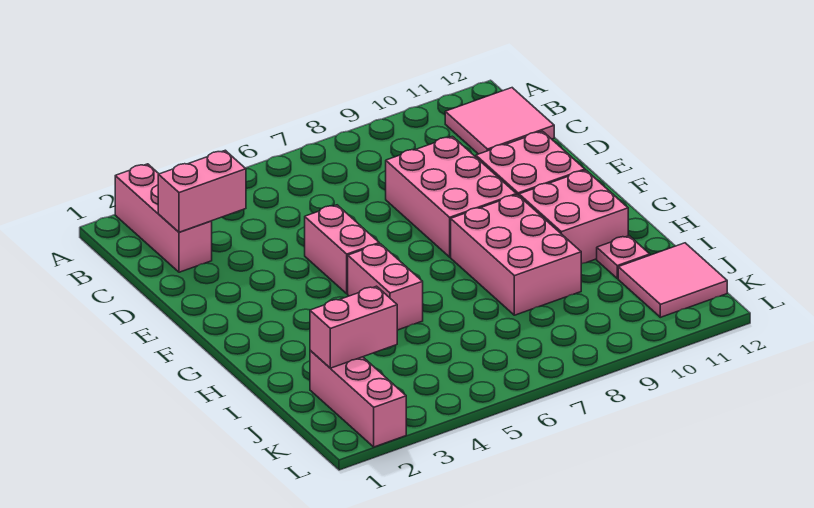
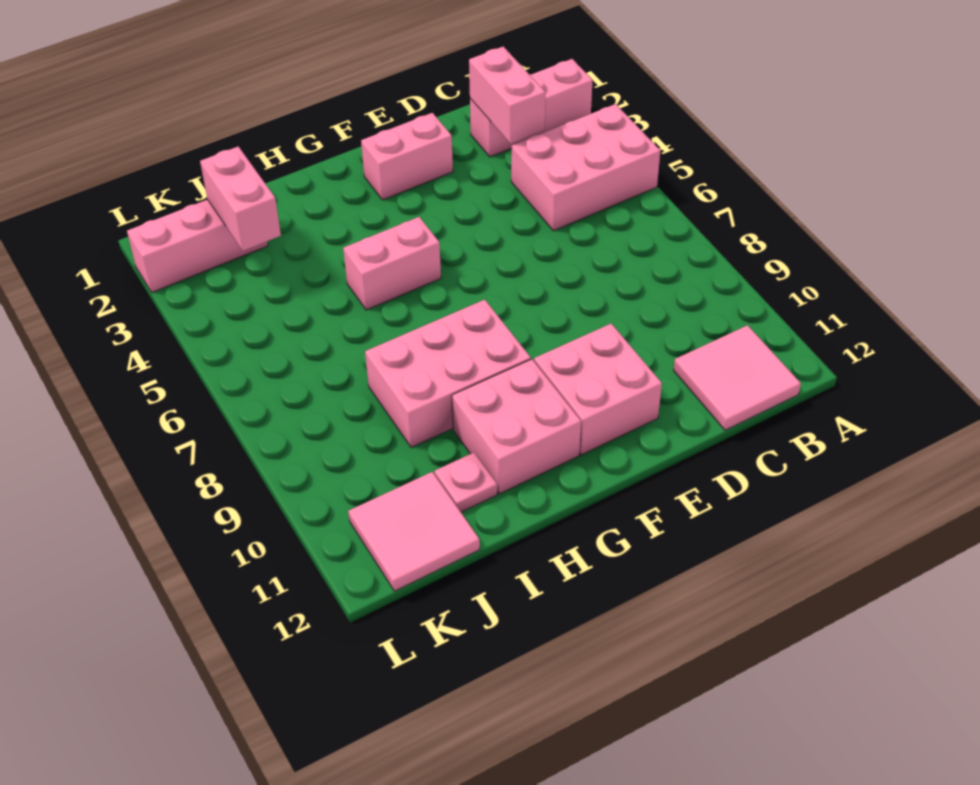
pink brick D8:F9 level 1 -> pink brick A4:C5 level 1
pink brick E5:F5 level 1 -> pink brick E2:F2 level 1

